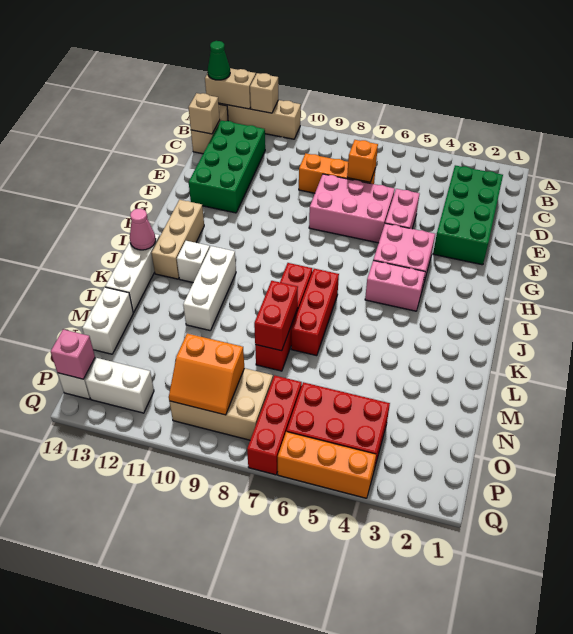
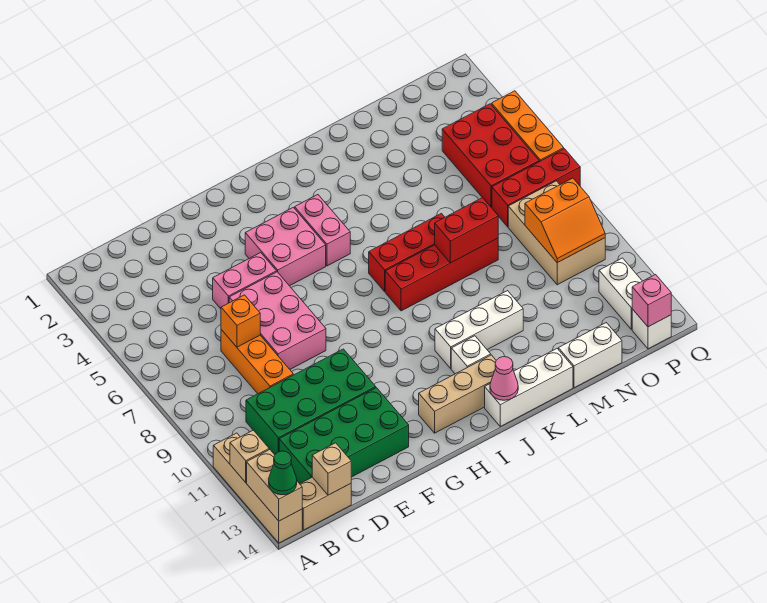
green brick C2:F3 level 1 -> green brick C10:F11 level 1
orange slope O9:P10 level 2 top O -> orange slope O9:P10 level 2 top 9

